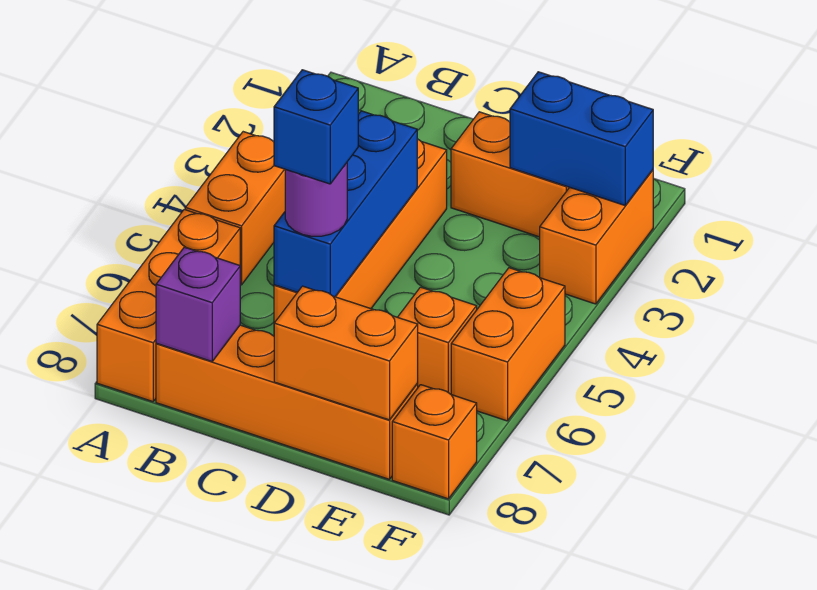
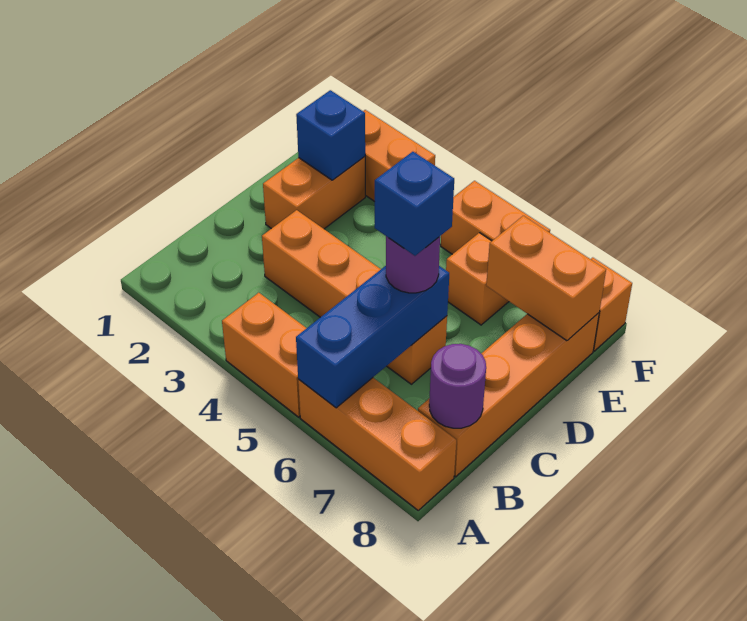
purple brick B8 level 2 -> purple round brick B8 level 2
blue brick C4:C6 level 2 -> blue brick A6:C6 level 2
orange brick D8:E8 level 2 -> orange brick E7:E8 level 2
blue brick E2:F2 level 2 -> blue brick E2 level 2

